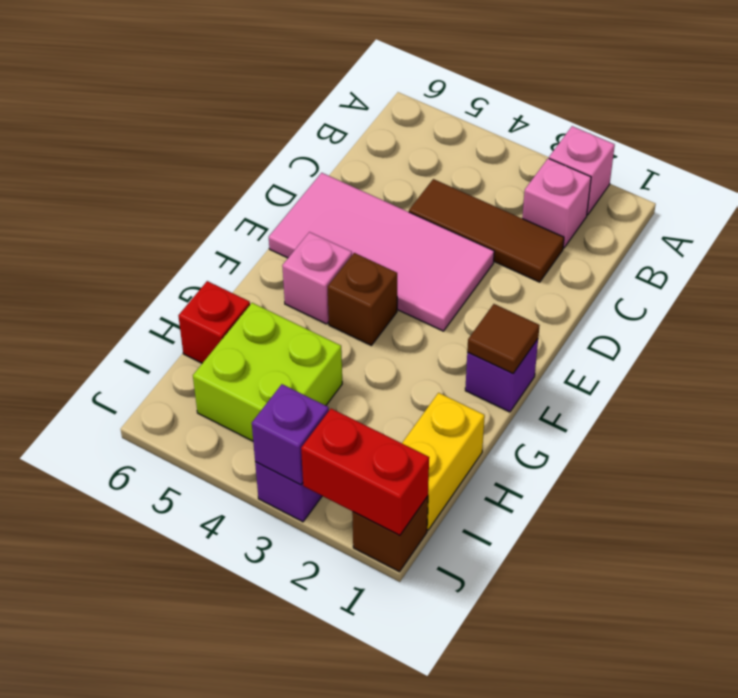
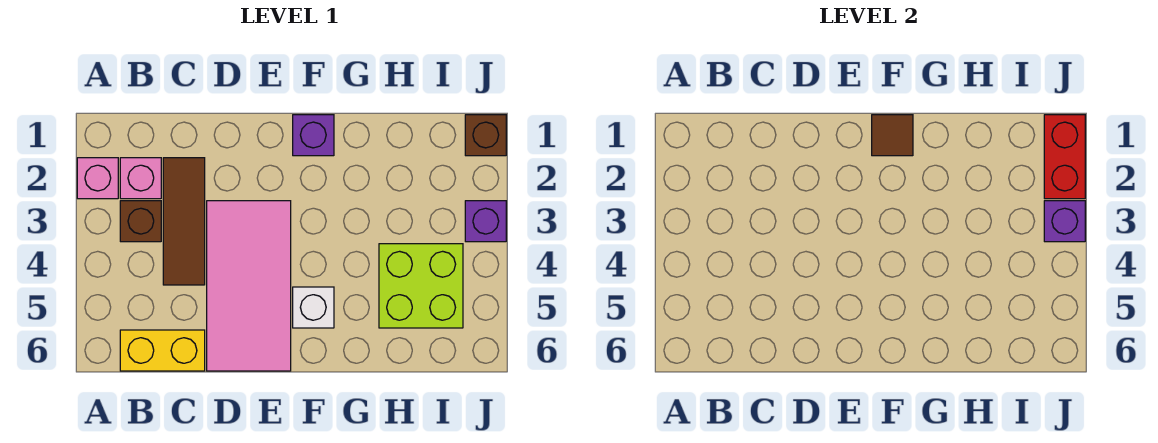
brown brick F4 level 1 -> brown brick B3 level 1
pink brick F5 level 1 -> white brick F5 level 1
yellow brick H1:I1 level 1 -> yellow brick B6:C6 level 1
red brick H6 level 1 -> none

